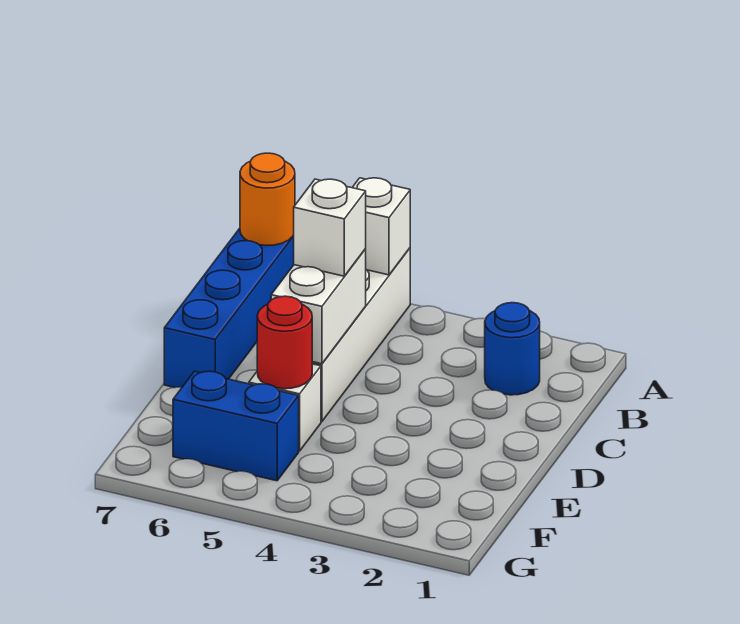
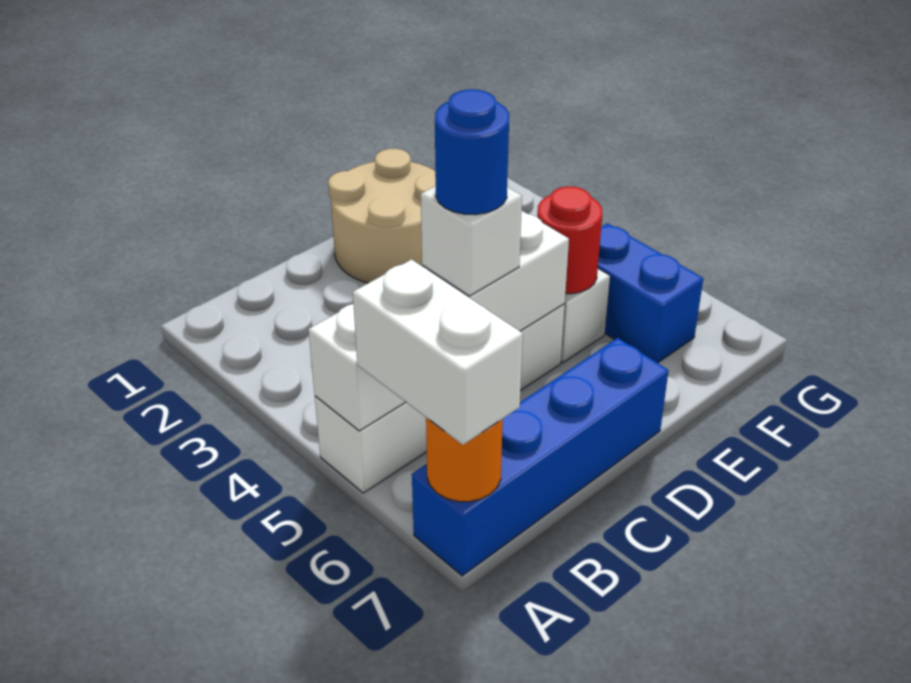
none -> white brick A6:A7 level 3
blue round brick B2 level 1 -> blue round brick C5 level 4
none -> tan round brick D1:E2 level 1

